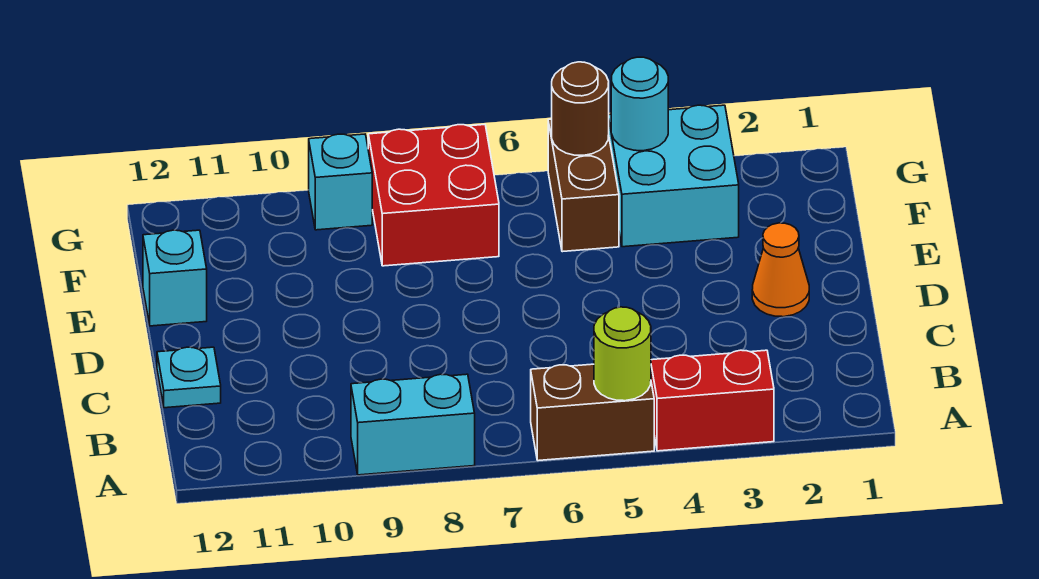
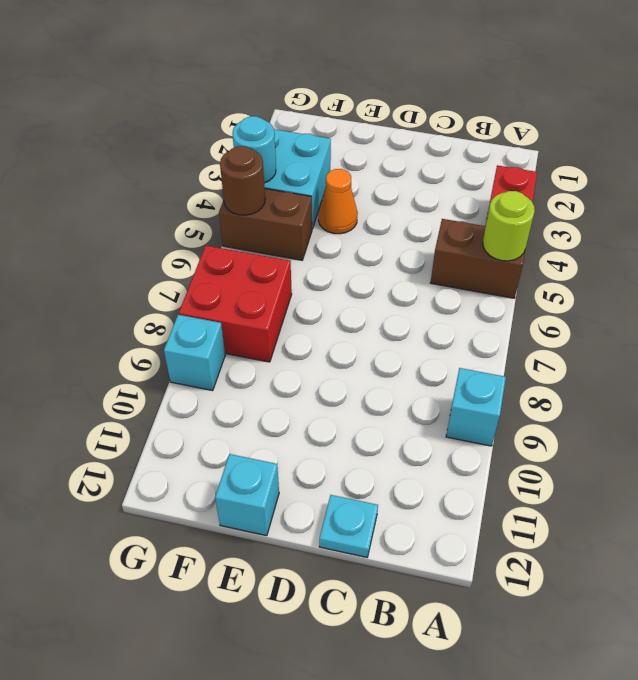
brown brick A5:A6 level 1 -> brown brick A5:B5 level 1
cyan brick A8:A9 level 1 -> cyan brick A9 level 1
orange cone D2 level 1 -> orange cone E4 level 1

